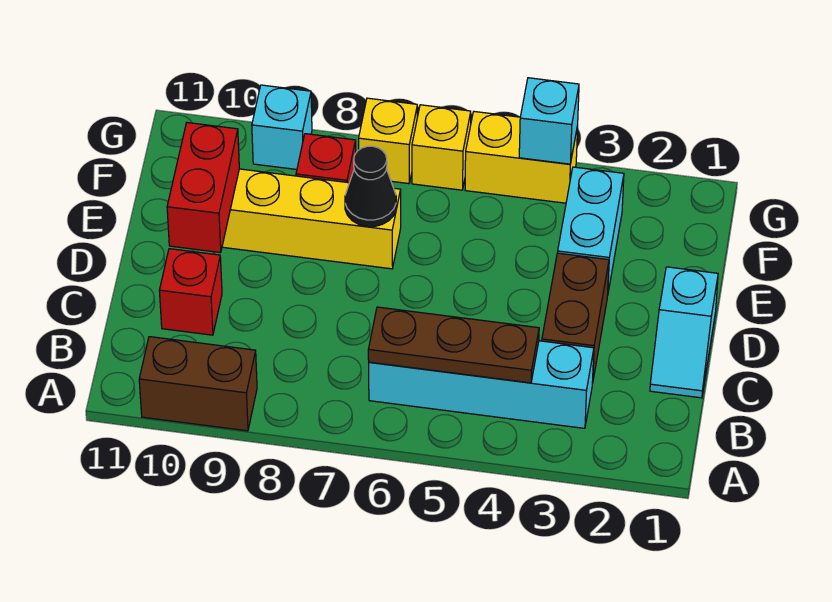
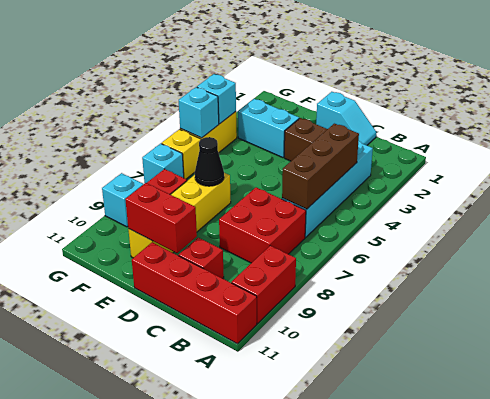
brown brick A9:A10 level 1 -> red brick A9:A10 level 1
none -> red brick A11:D11 level 1
brown plate B4:B6 level 2 -> brown brick B4:B6 level 2
none -> red brick B7:C8 level 1
none -> cyan brick G5 level 2
yellow brick G7 level 1 -> cyan brick G7 level 1

